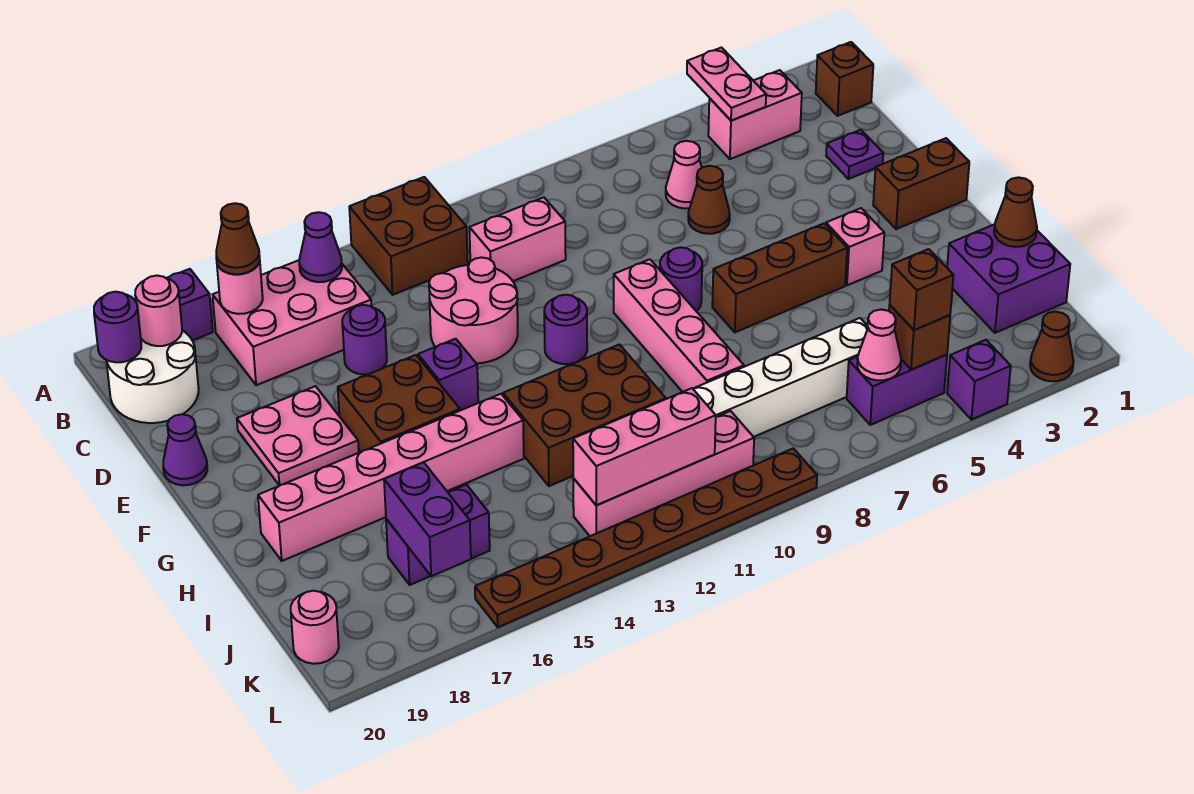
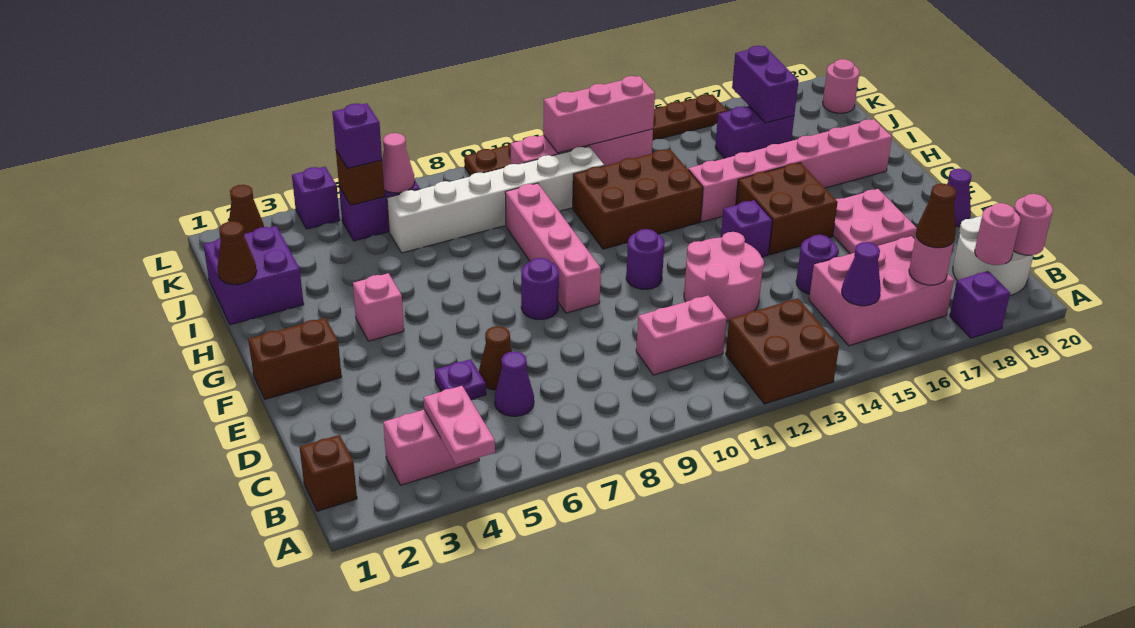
purple round brick B20 level 2 -> pink round brick B20 level 2
pink cone C6 level 1 -> purple cone C6 level 1
purple plate D2 level 1 -> purple plate D5 level 1
brown brick G5:G7 level 1 -> none
brown brick K5 level 3 -> purple brick K5 level 3

